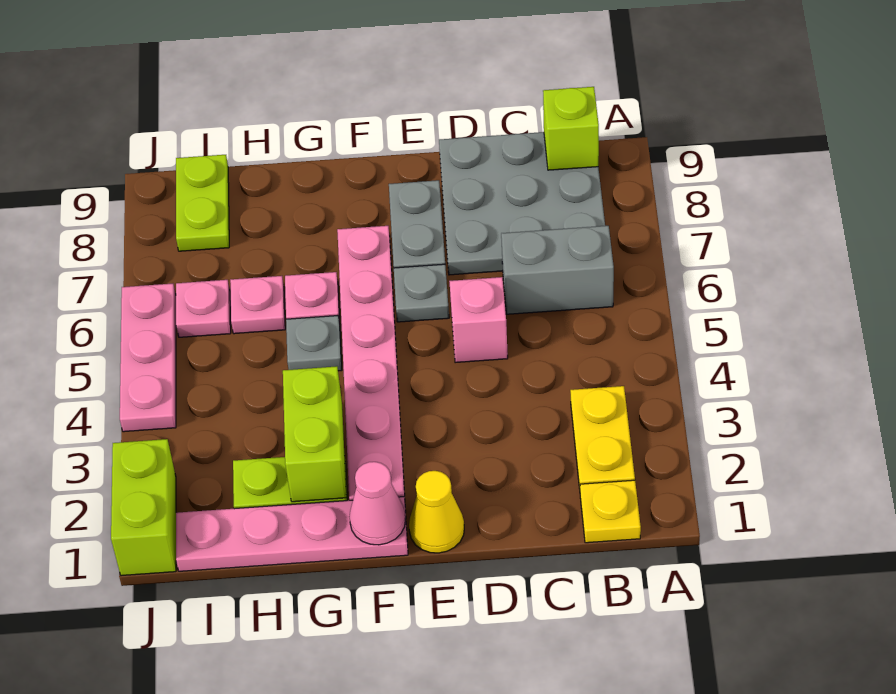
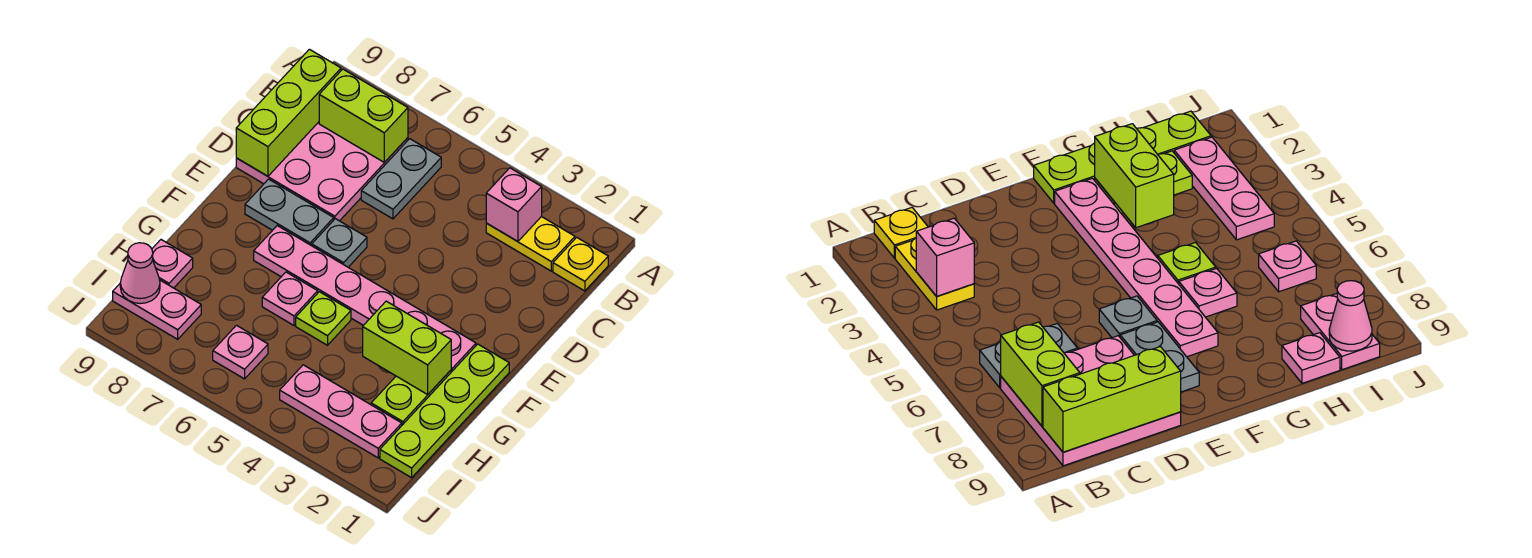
grey brick B6:C6 level 1 -> grey plate B6:C6 level 1
grey plate B7:D9 level 1 -> pink plate B7:D9 level 1
lime brick B9 level 2 -> lime brick B9:D9 level 2
pink brick D5 level 1 -> pink brick B3 level 2
yellow cone E1 level 1 -> none
pink plate F1:I1 level 1 -> lime plate F1:I1 level 1
pink cone F1 level 2 -> pink cone I9 level 2
grey plate G5 level 1 -> lime plate G5 level 1
pink plate H6 level 1 -> pink plate H9 level 1
lime plate I8:I9 level 1 -> pink plate I8:I9 level 1
lime brick J1:J2 level 1 -> lime brick B7:B8 level 2
pink plate J4:J6 level 1 -> pink plate I2:I4 level 1

